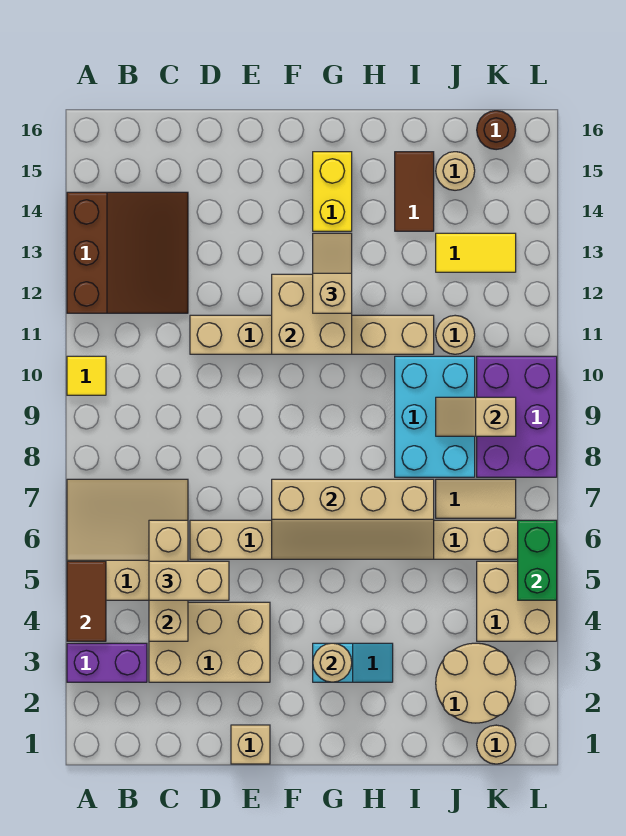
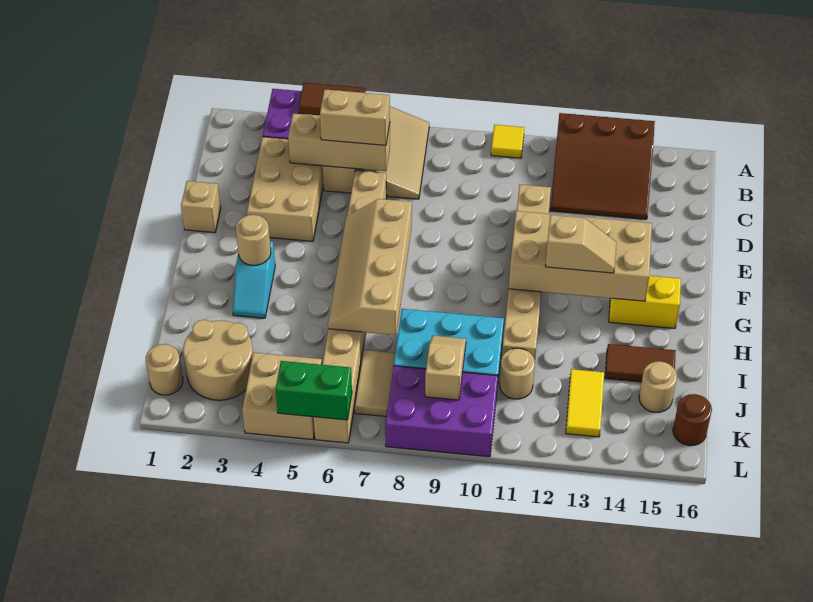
tan brick C5:D5 level 3 -> tan brick C5:C6 level 3
tan brick F11:G12 level 2 -> tan brick F11:G14 level 2

